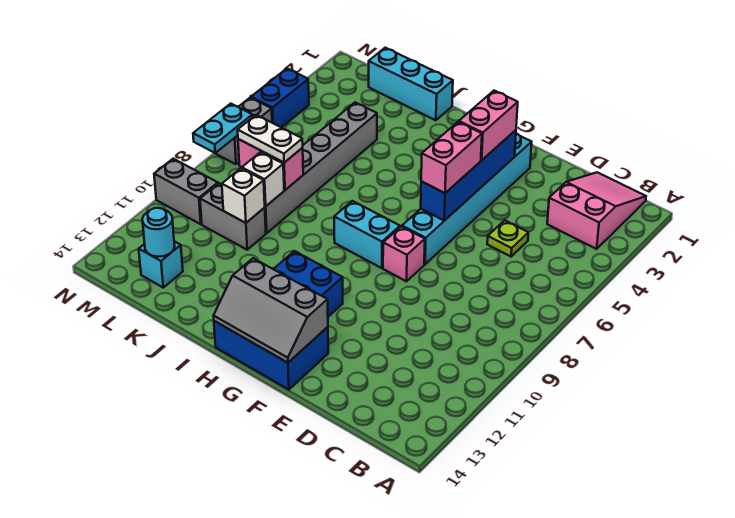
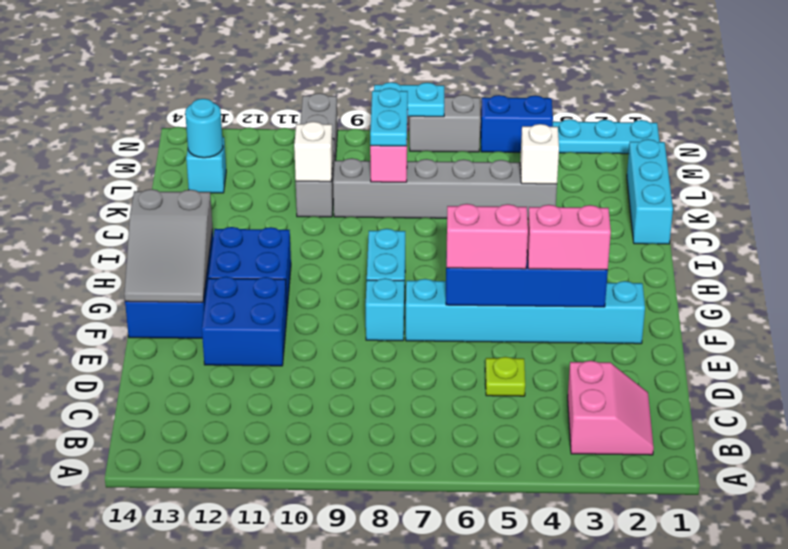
pink slope B1:C3 level 1 top 3 -> pink slope B2:C3 level 1 top 3
none -> blue brick E11:F12 level 1
pink brick F8 level 1 -> cyan brick F8 level 1
grey slope F13:H14 level 2 top 13 -> grey slope F13:H14 level 2 top H
white plate K8:L8 level 3 -> cyan plate K8:L8 level 3
white brick K9 level 2 -> white brick K4 level 2
none -> cyan plate N1:N3 level 1

